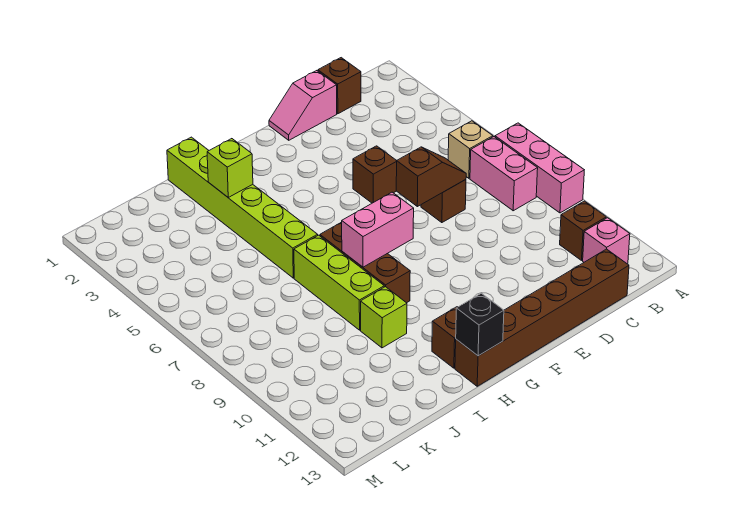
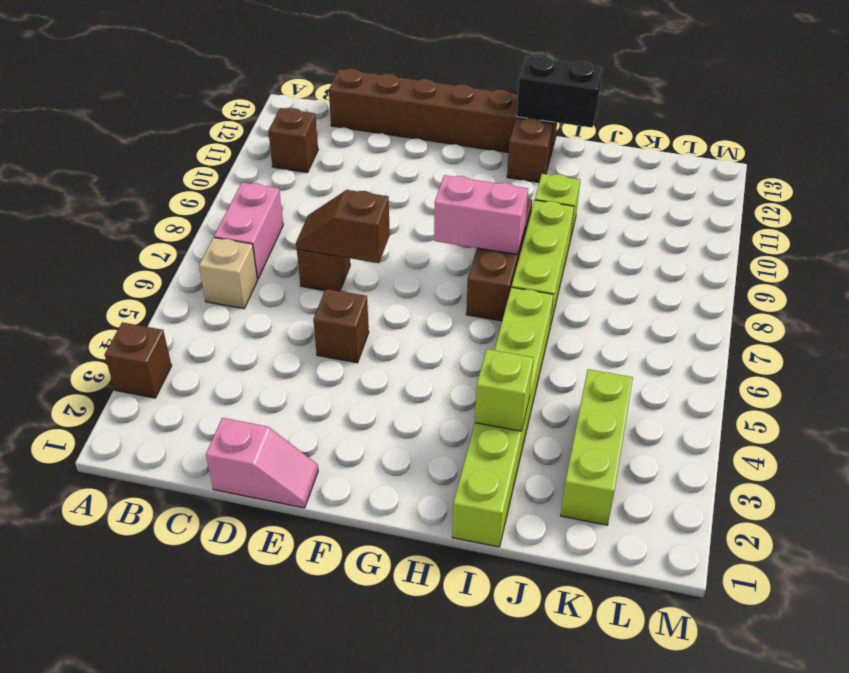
pink brick A7:A9 level 1 -> none
pink brick B12 level 1 -> none
brown brick C1 level 1 -> brown brick A3 level 1
black brick H13 level 2 -> black brick H13:I13 level 2
none -> lime brick K2:K4 level 1

